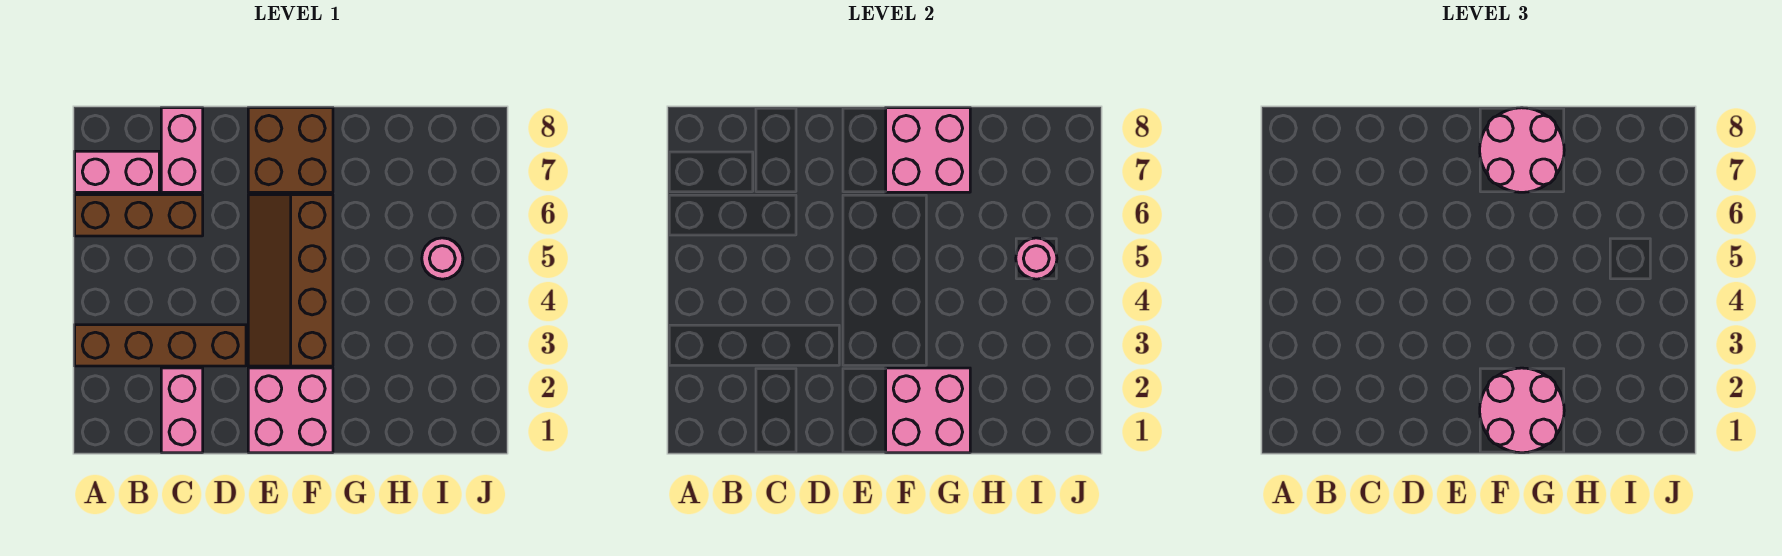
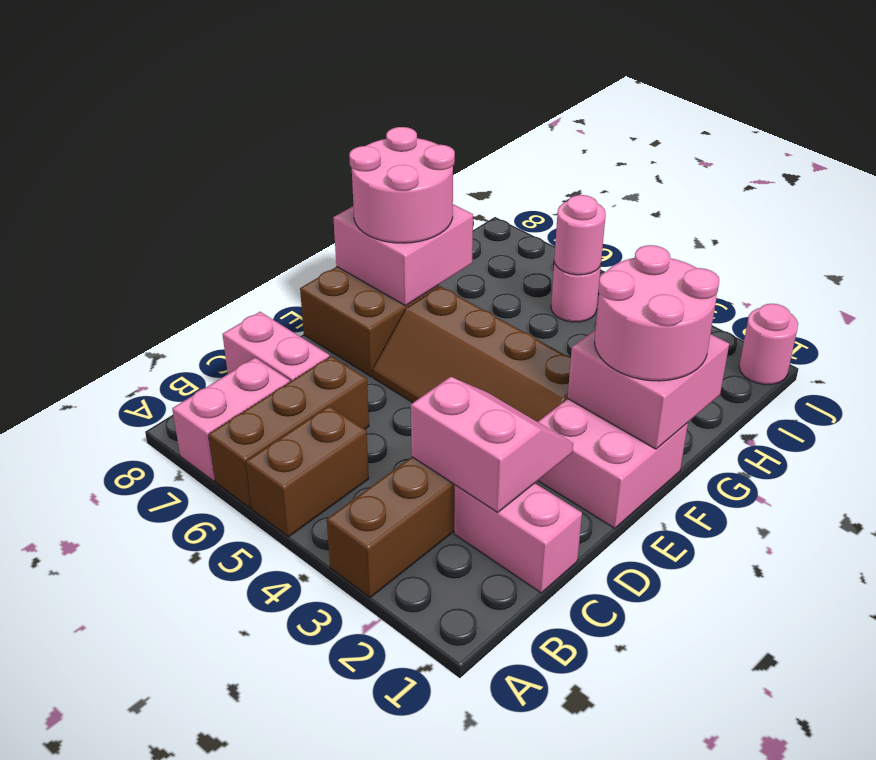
none -> brown brick A5:B5 level 1
none -> pink slope C2:D3 level 2 top C
none -> pink round brick J1 level 1

